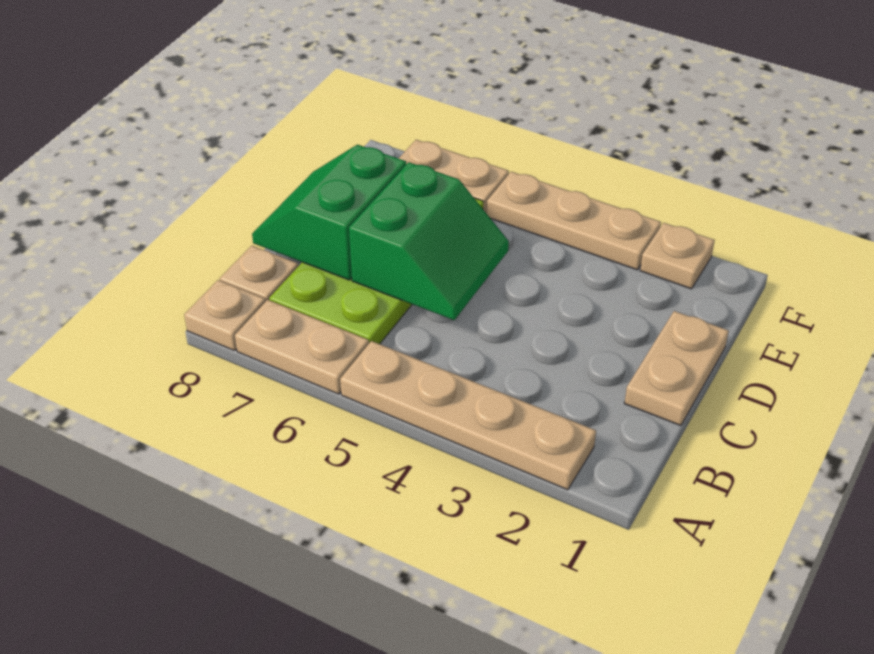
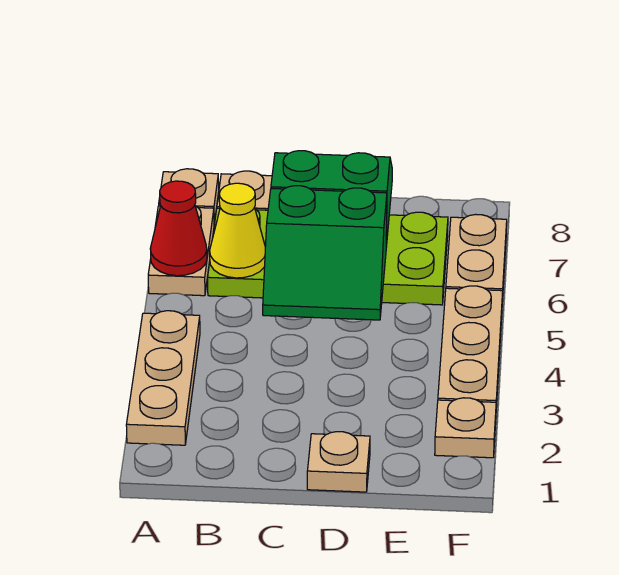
tan plate A2:A5 level 1 -> tan plate A2:A4 level 1
none -> red cone A6 level 2
none -> yellow cone B6 level 2
tan plate C1:D1 level 1 -> tan plate D1 level 1

